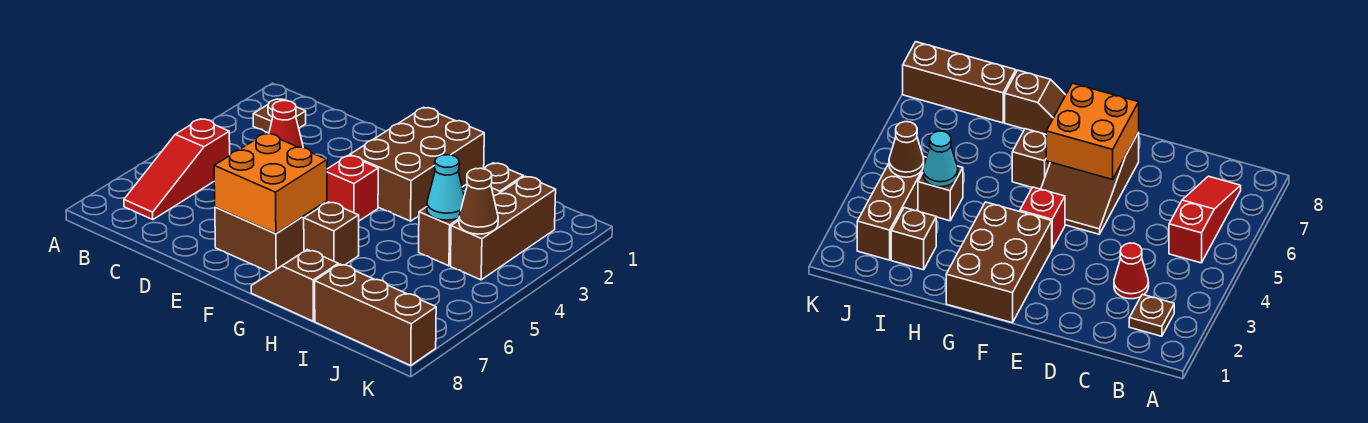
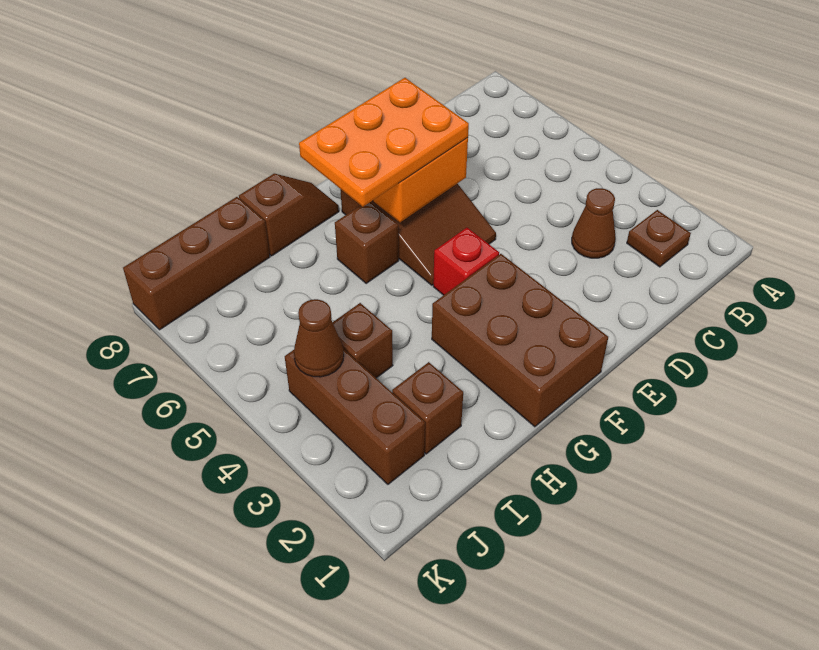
red slope B5:B7 level 1 top 5 -> none
red cone C3 level 1 -> brown cone C3 level 1
none -> orange plate E6:G7 level 3
cyan cone I4 level 2 -> none

